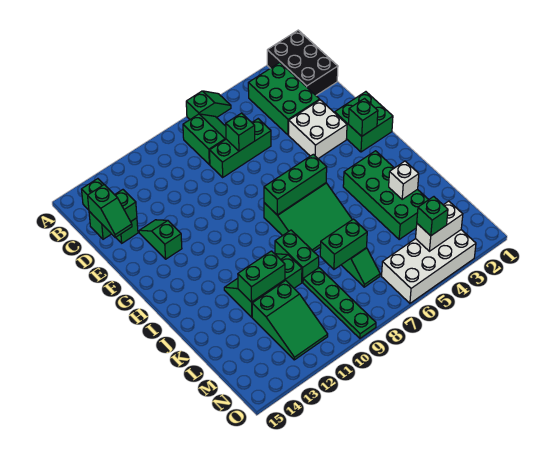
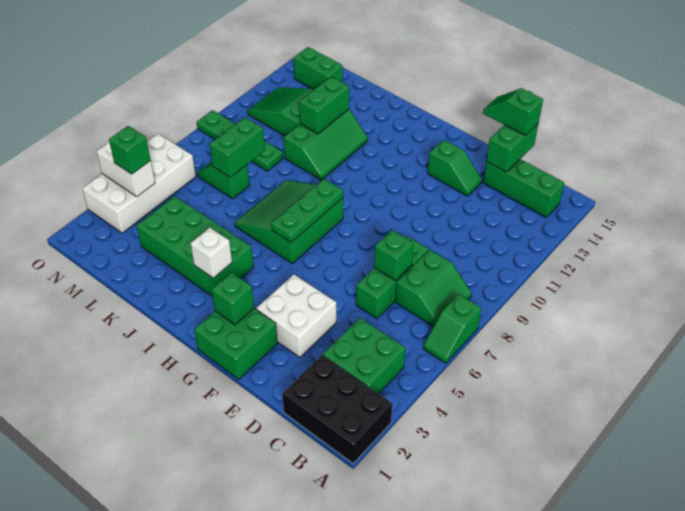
green brick B3:D4 level 1 -> green brick B3:C4 level 1
green slope B7:C8 level 1 top 8 -> green slope B7:C8 level 1 top C
green brick H6:H8 level 2 -> green plate H6:H8 level 2
green brick J9:K9 level 1 -> green brick M14:N14 level 1
white brick K3 level 2 -> white brick I3 level 2
white brick N3:N4 level 2 -> white brick N4:O4 level 2

